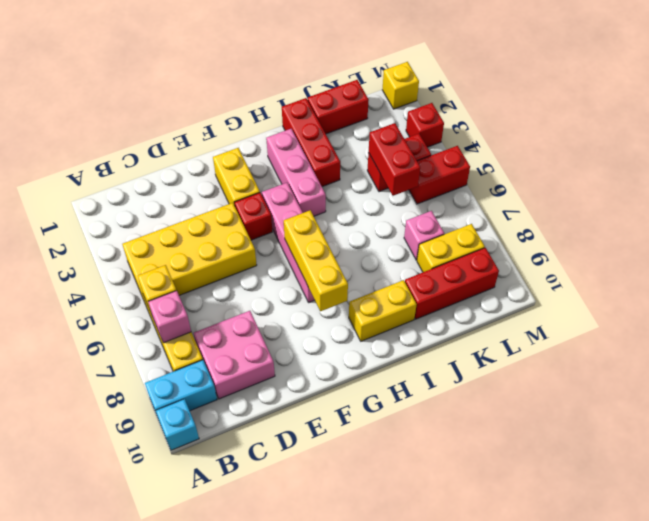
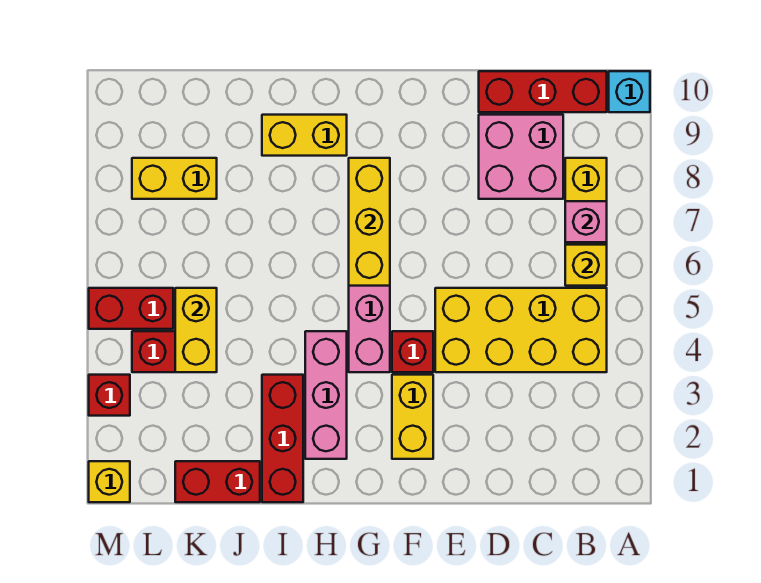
cyan brick A9:B9 level 1 -> none
red brick J9:L9 level 1 -> red brick B10:D10 level 1
red brick K4:K5 level 2 -> yellow brick K4:K5 level 2
pink brick K7 level 1 -> none

